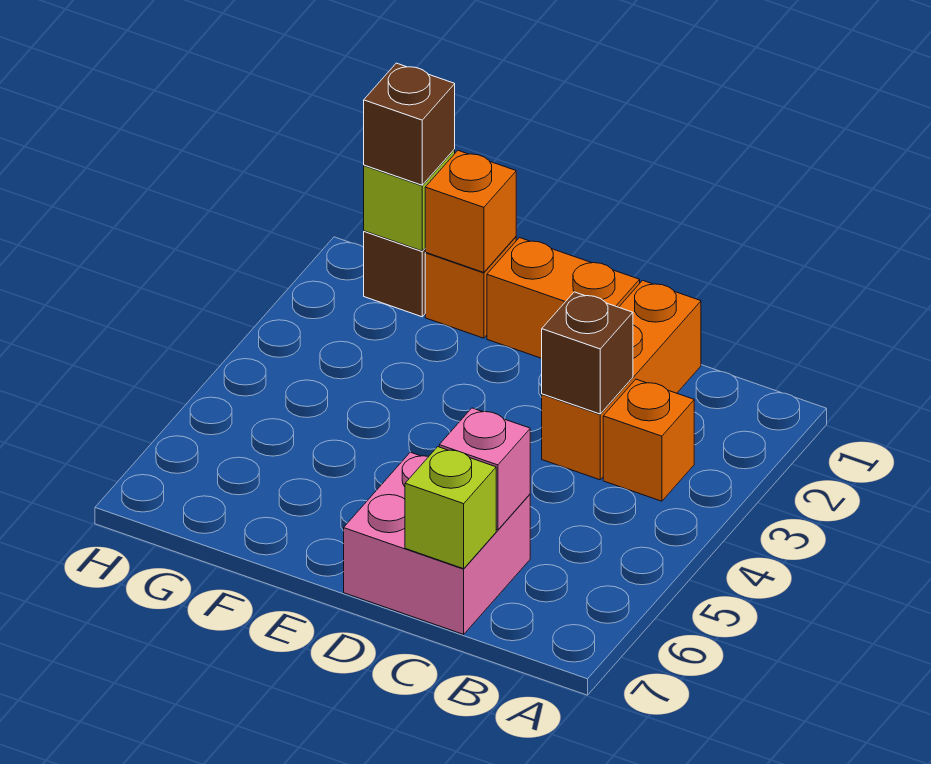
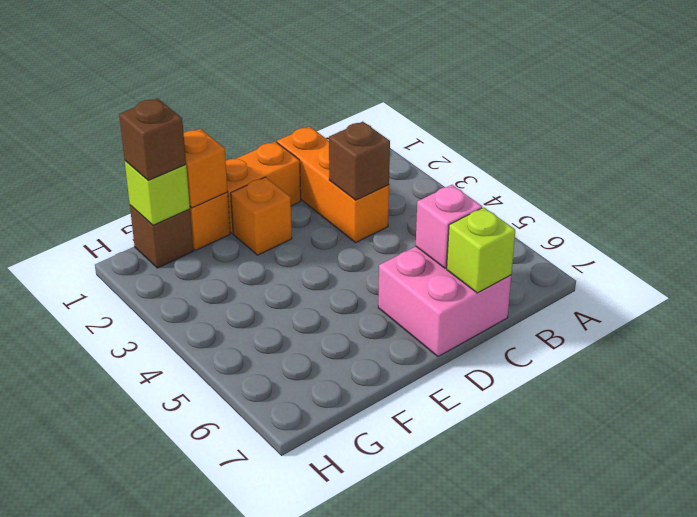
orange brick B3 level 1 -> orange brick E2 level 1

